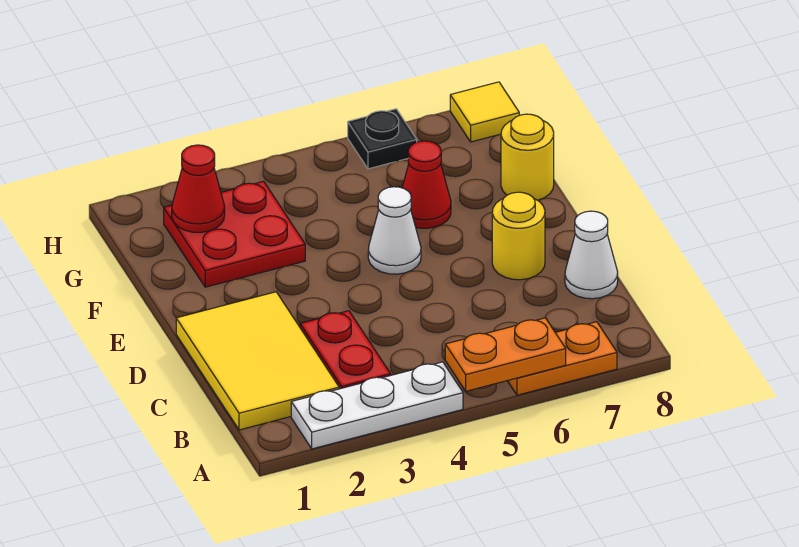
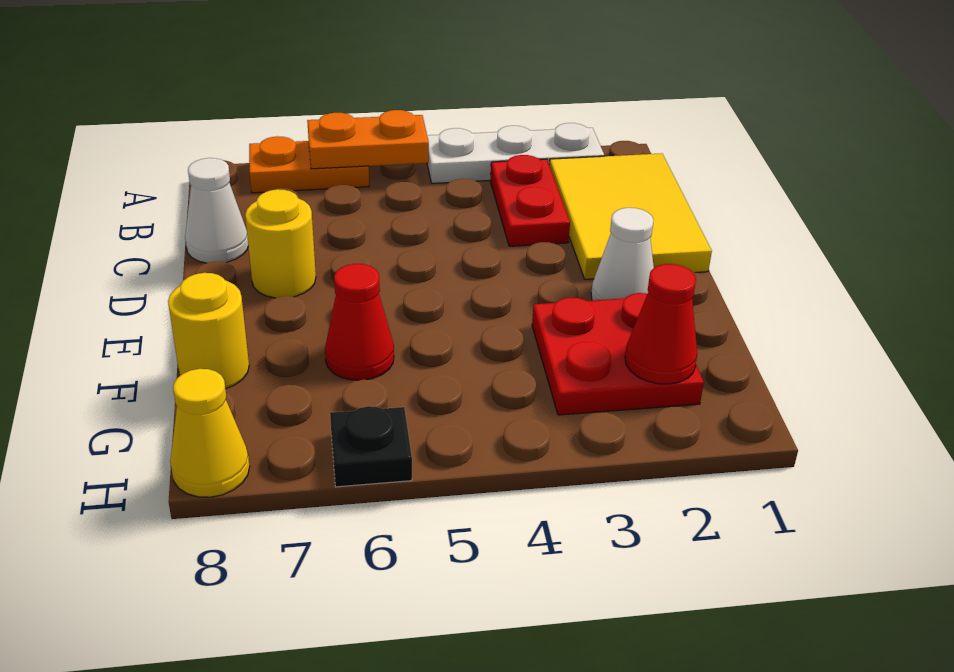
white cone E5 level 1 -> white cone E2 level 1
yellow tile H8 level 1 -> yellow cone H8 level 1

